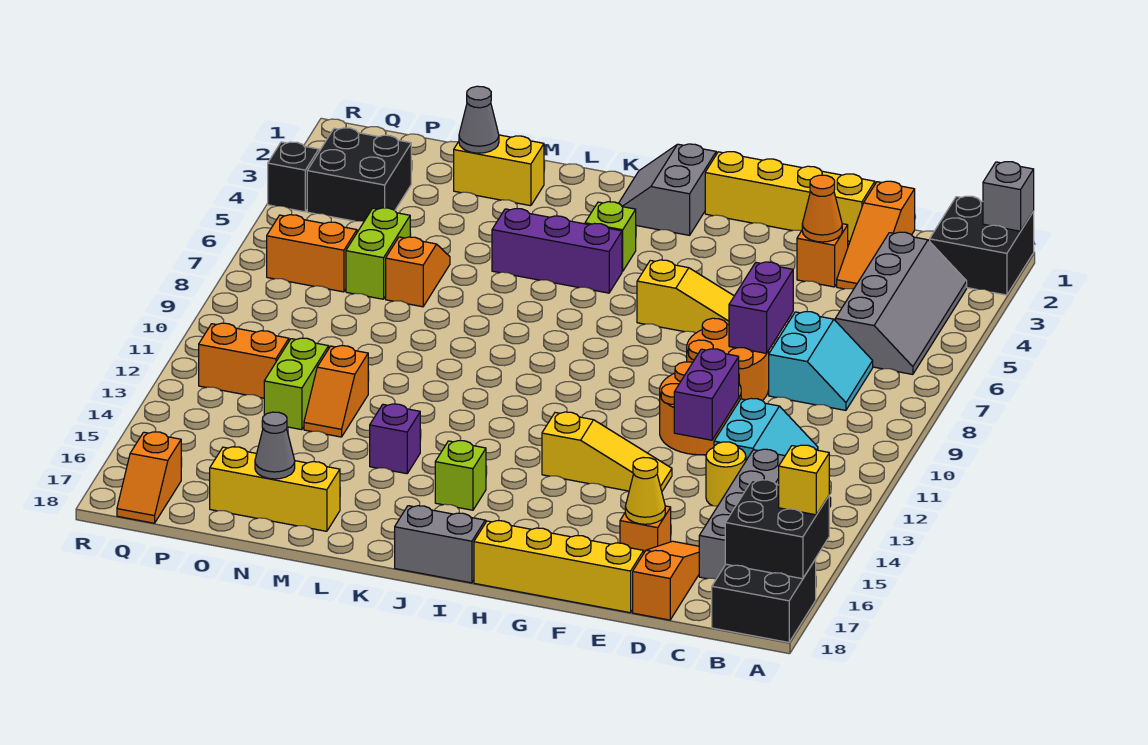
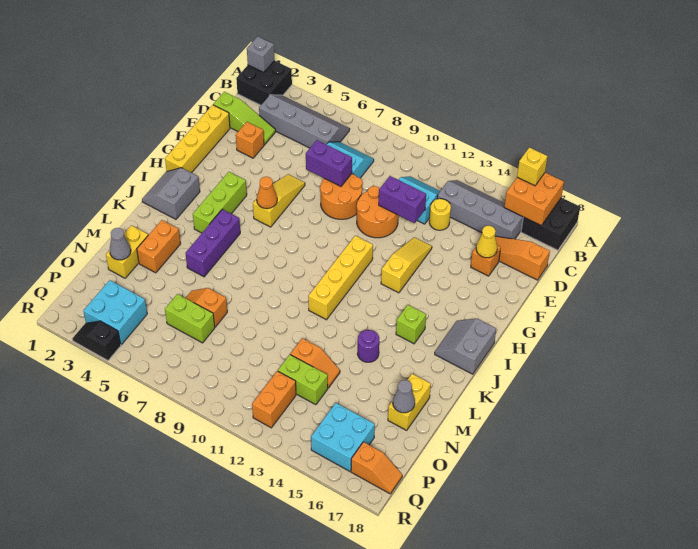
black brick A16:B17 level 2 -> orange brick A16:B17 level 2
orange slope D1:D3 level 1 top 1 -> lime slope D1:D3 level 1 top 1
orange cone E3 level 2 -> orange cone H6 level 2
yellow brick E18:H18 level 1 -> yellow brick H11:K11 level 1
grey slope I1:J2 level 1 top I -> grey slope I1:J2 level 1 top 2
lime brick J4 level 1 -> lime brick H4:J4 level 1
purple brick L14 level 1 -> purple round brick L14 level 1
yellow brick M17:O17 level 1 -> yellow brick M17:N17 level 1
black brick P3:Q4 level 1 -> cyan brick P3:Q4 level 1
orange brick P7:Q7 level 1 -> orange brick L3:M3 level 1
none -> cyan brick P15:Q16 level 1

